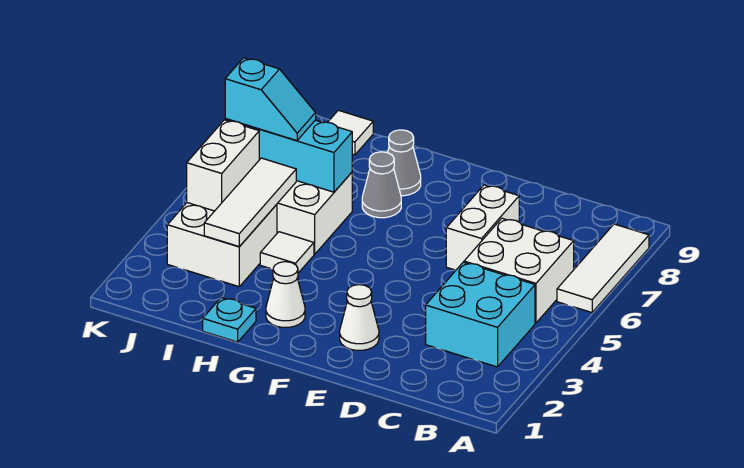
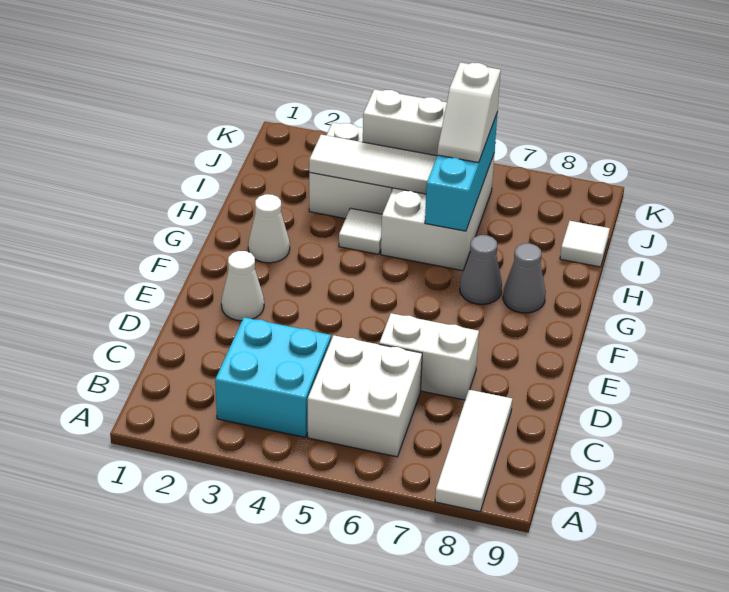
white tile A6:A8 level 1 -> white tile A8:C8 level 1
cyan plate H1 level 1 -> none
cyan slope I6:J6 level 3 top J -> white slope I6:J6 level 3 top J

